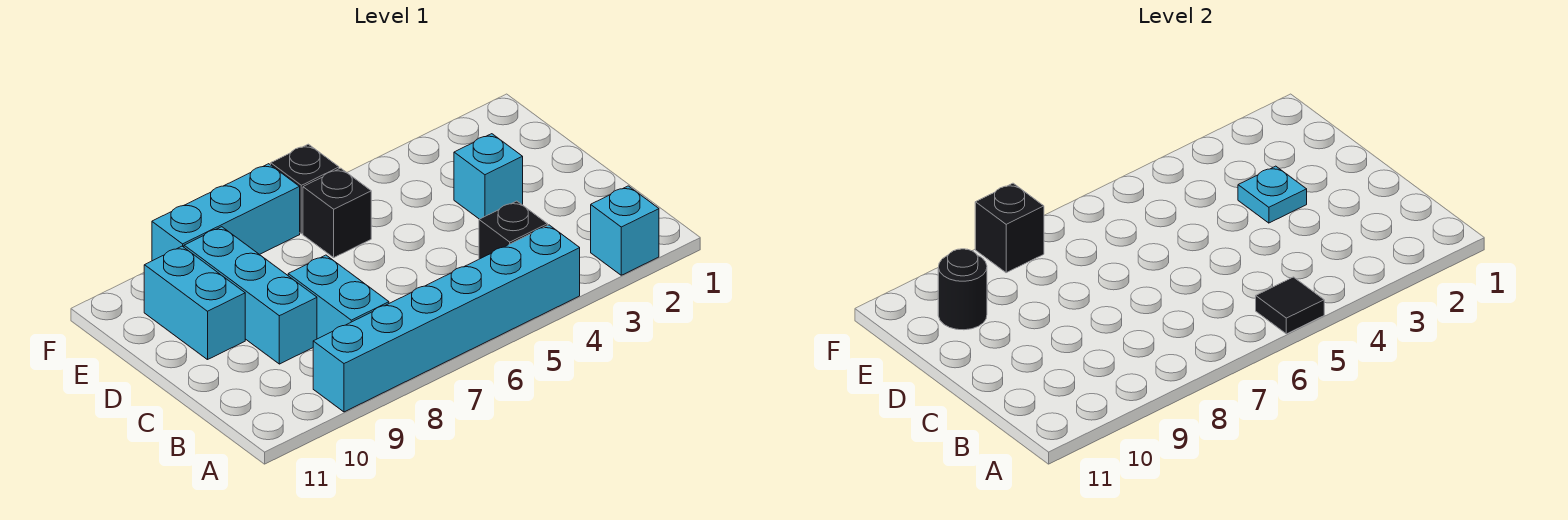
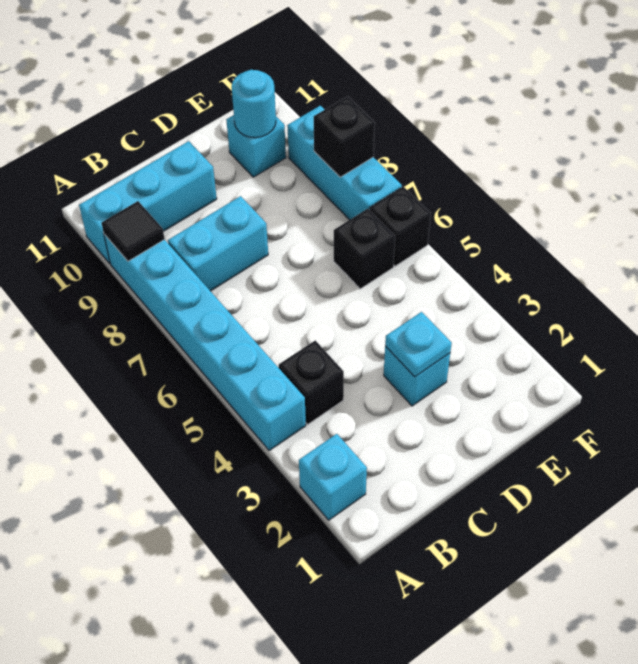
black tile A5 level 2 -> black tile A9 level 2
cyan brick C9:E9 level 1 -> cyan brick A10:C10 level 1
cyan brick D10:E10 level 1 -> cyan brick E10 level 1
black round brick E10 level 2 -> cyan round brick E10 level 2

